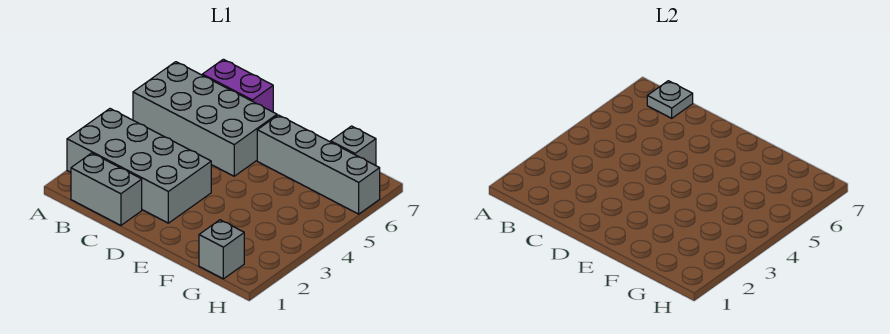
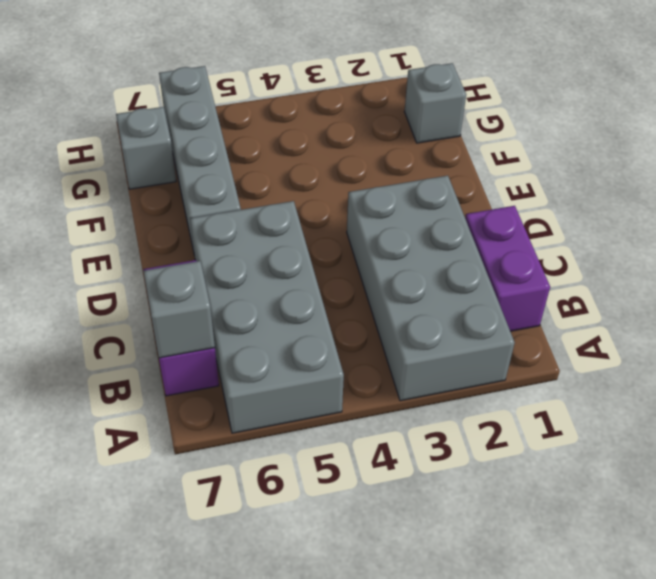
grey brick B1:C1 level 1 -> purple brick B1:C1 level 1
grey plate B7 level 2 -> grey brick B7 level 2

